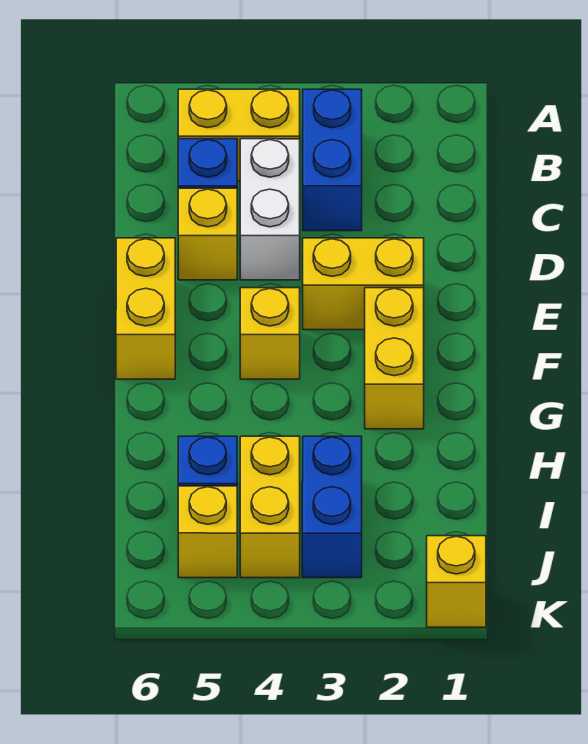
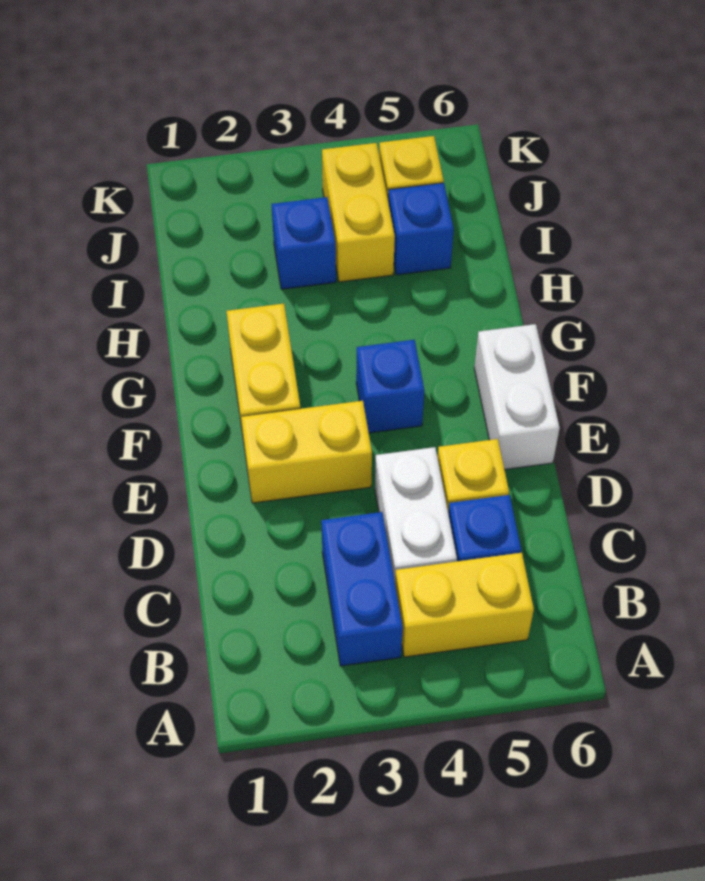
yellow brick E6:F6 level 1 -> white brick E6:F6 level 1
yellow brick F4 level 1 -> blue brick F4 level 1
blue brick I3:J3 level 1 -> blue brick I3 level 1
yellow brick K1 level 1 -> none

